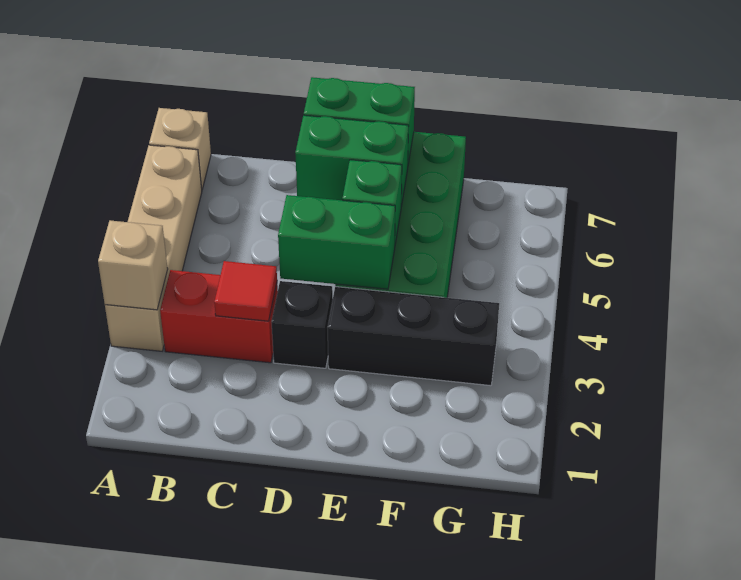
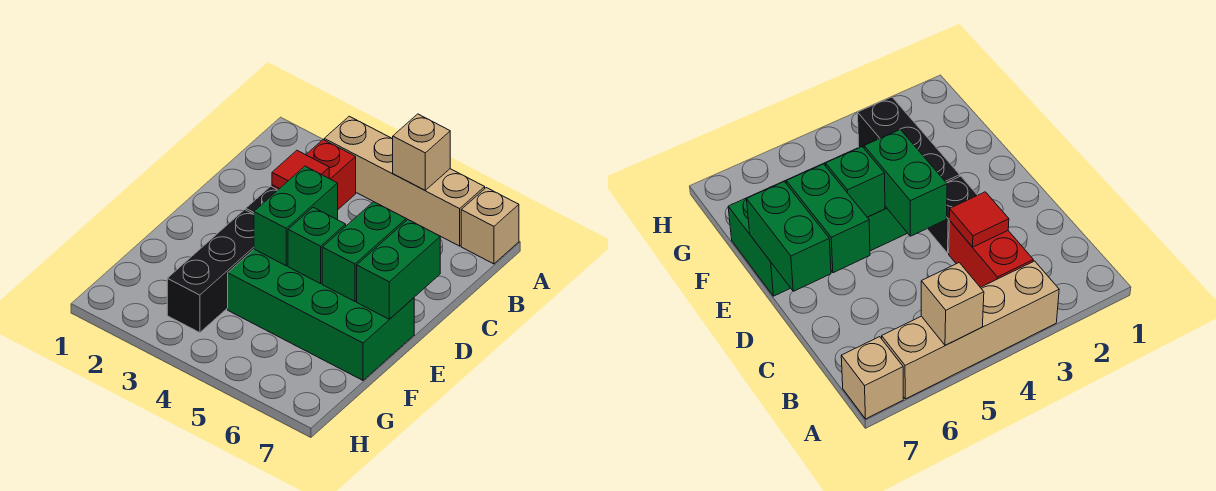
tan brick A3 level 2 -> tan brick A5 level 2

